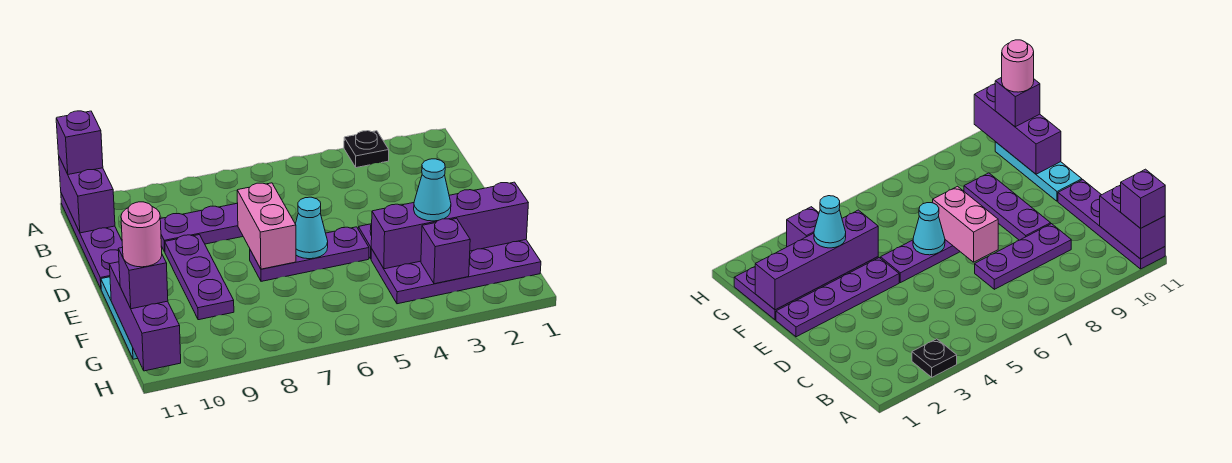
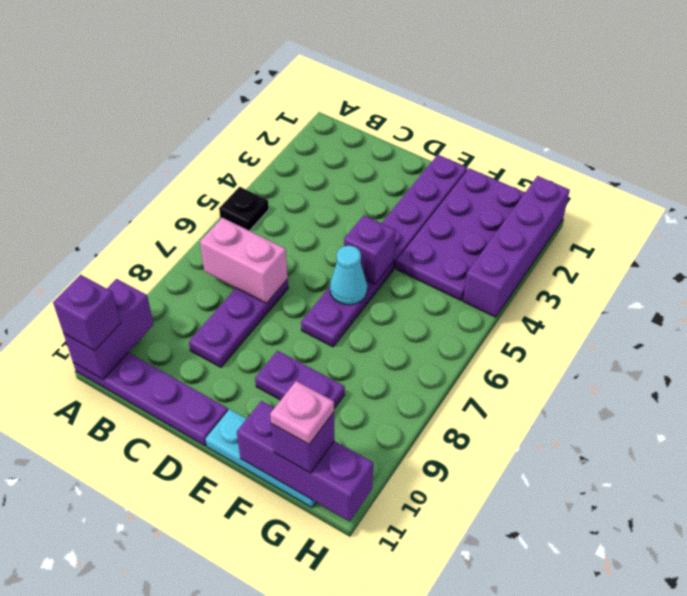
black plate A3 level 1 -> black plate A5 level 1
purple brick A11:B11 level 2 -> purple brick A10:A11 level 2
pink brick D7:E7 level 2 -> pink brick B7:C7 level 2
purple plate D9:F9 level 1 -> purple plate E9:F9 level 1
purple brick F1:F4 level 2 -> purple brick H1:H4 level 1
cyan cone F3 level 3 -> none
purple brick G3 level 2 -> purple brick E5 level 2
pink round brick G11 level 4 -> pink plate G11 level 4

